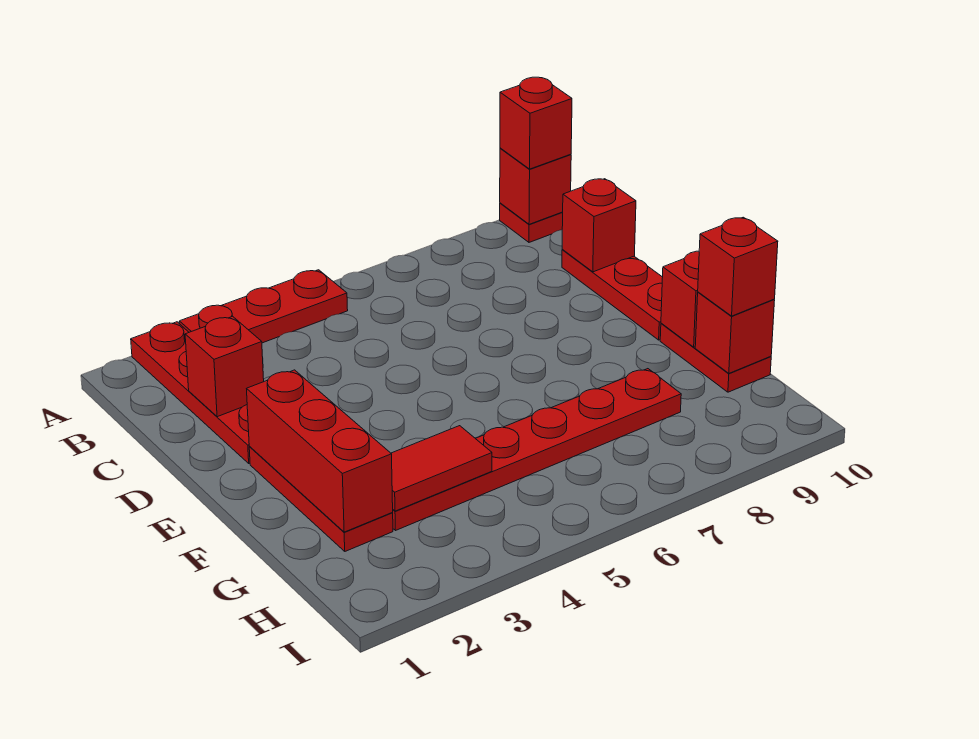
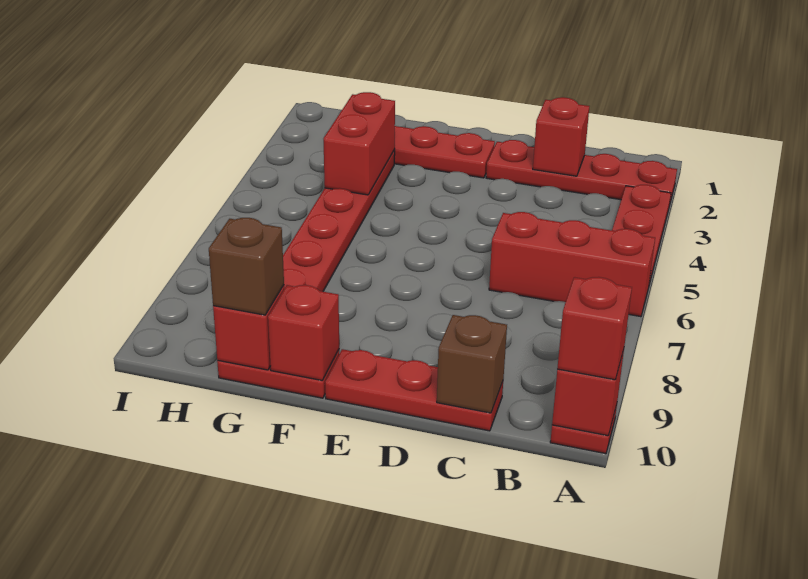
red brick C10 level 2 -> brown brick C10 level 2
red brick E2:G2 level 2 -> red brick A6:C6 level 1
red tile G3:G4 level 2 -> red brick G3:G4 level 2
red brick G10 level 3 -> brown brick G10 level 3

